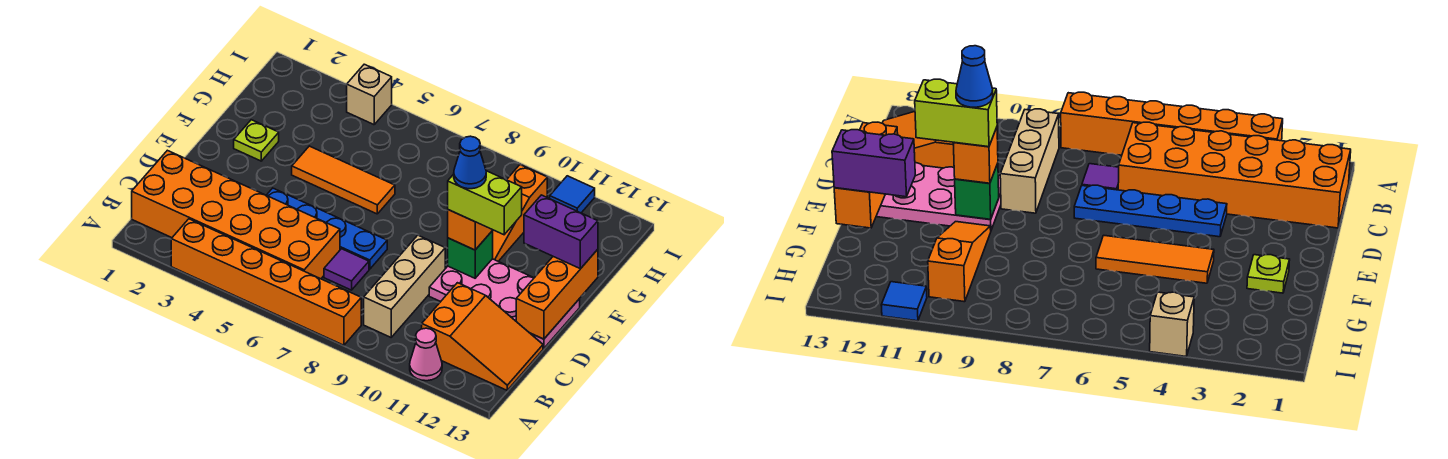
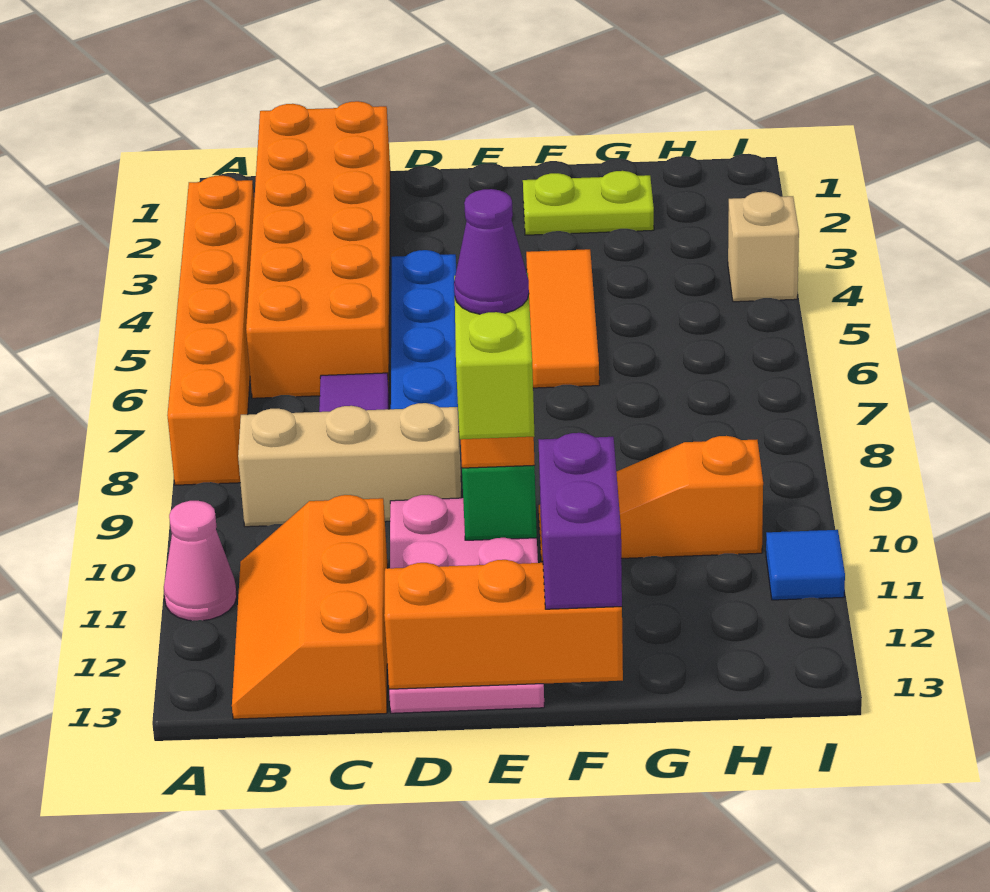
orange slope B11:C13 level 1 top 11 -> orange slope B11:C13 level 1 top C
blue cone E10 level 5 -> purple cone E10 level 5
lime plate F2 level 1 -> lime plate F2:G2 level 1

